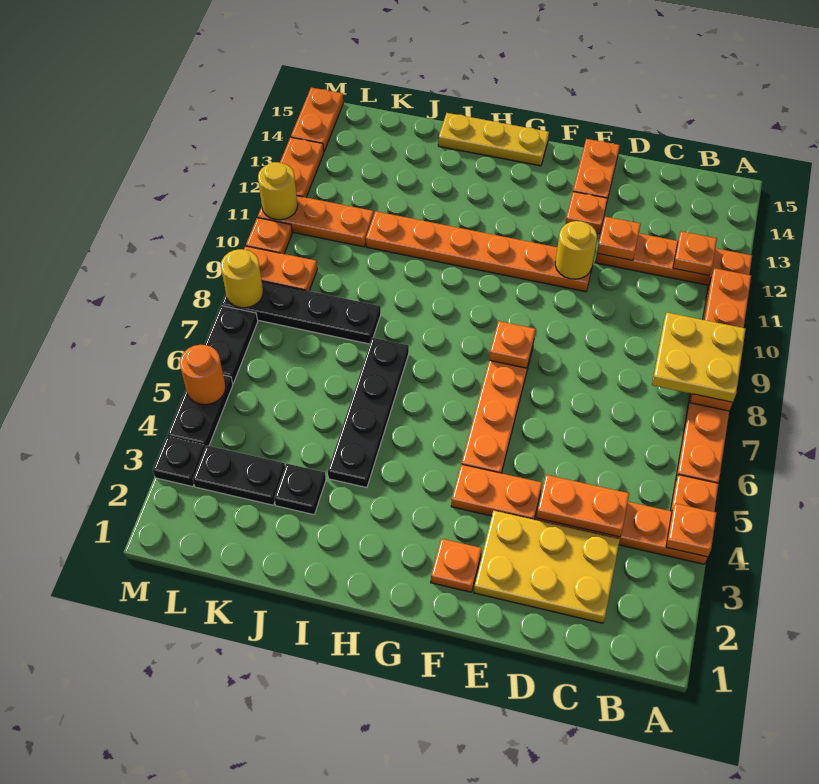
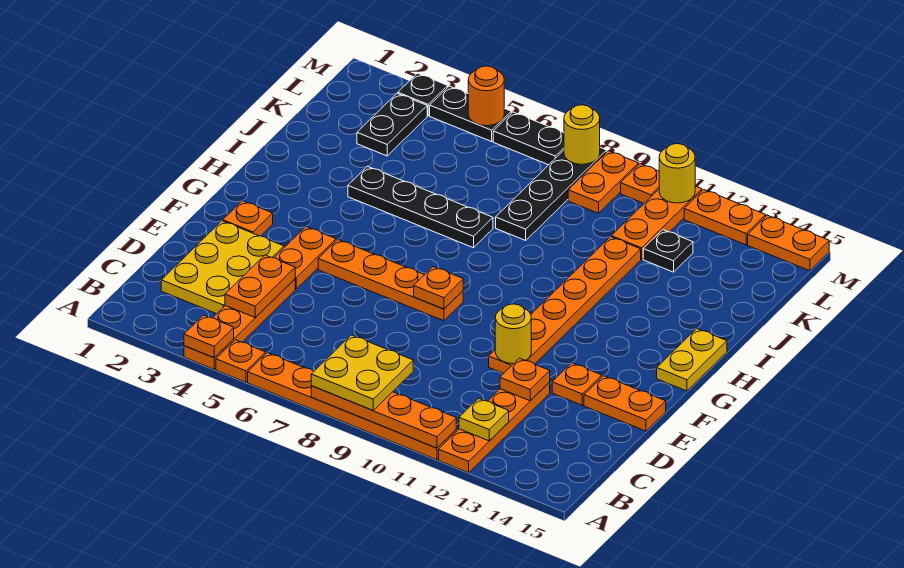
orange plate B12 level 2 -> yellow plate B12 level 2
yellow plate G15:I15 level 1 -> yellow plate G15:H15 level 1
black plate J3 level 1 -> black plate K12 level 1

